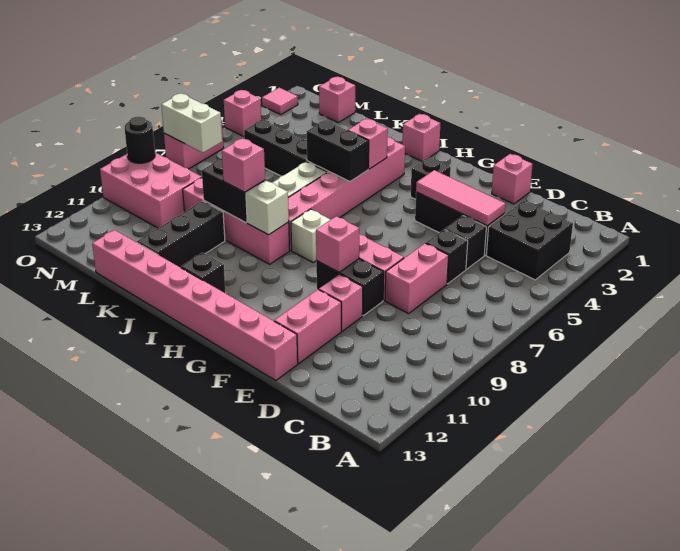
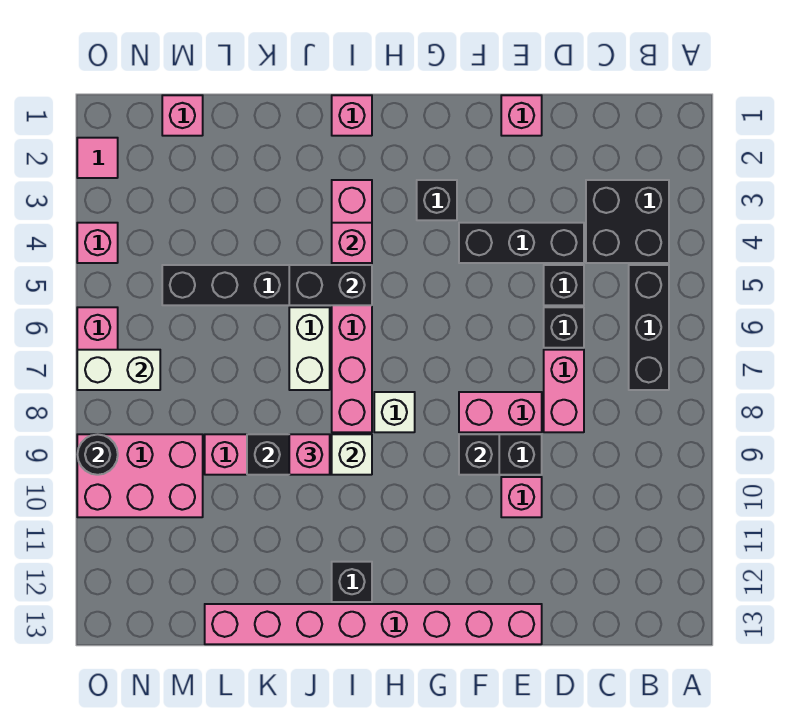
pink tile D4:F4 level 2 -> none
pink brick E11:E12 level 1 -> none
pink brick F9 level 2 -> black brick F9 level 2
black brick K10:K12 level 1 -> black brick B5:B7 level 1

